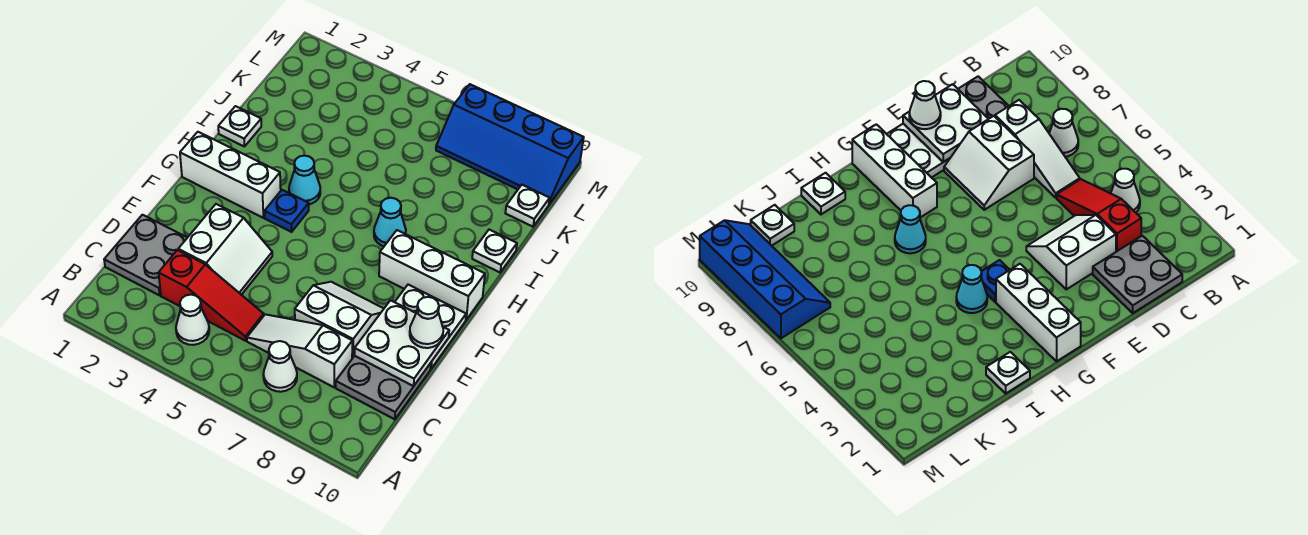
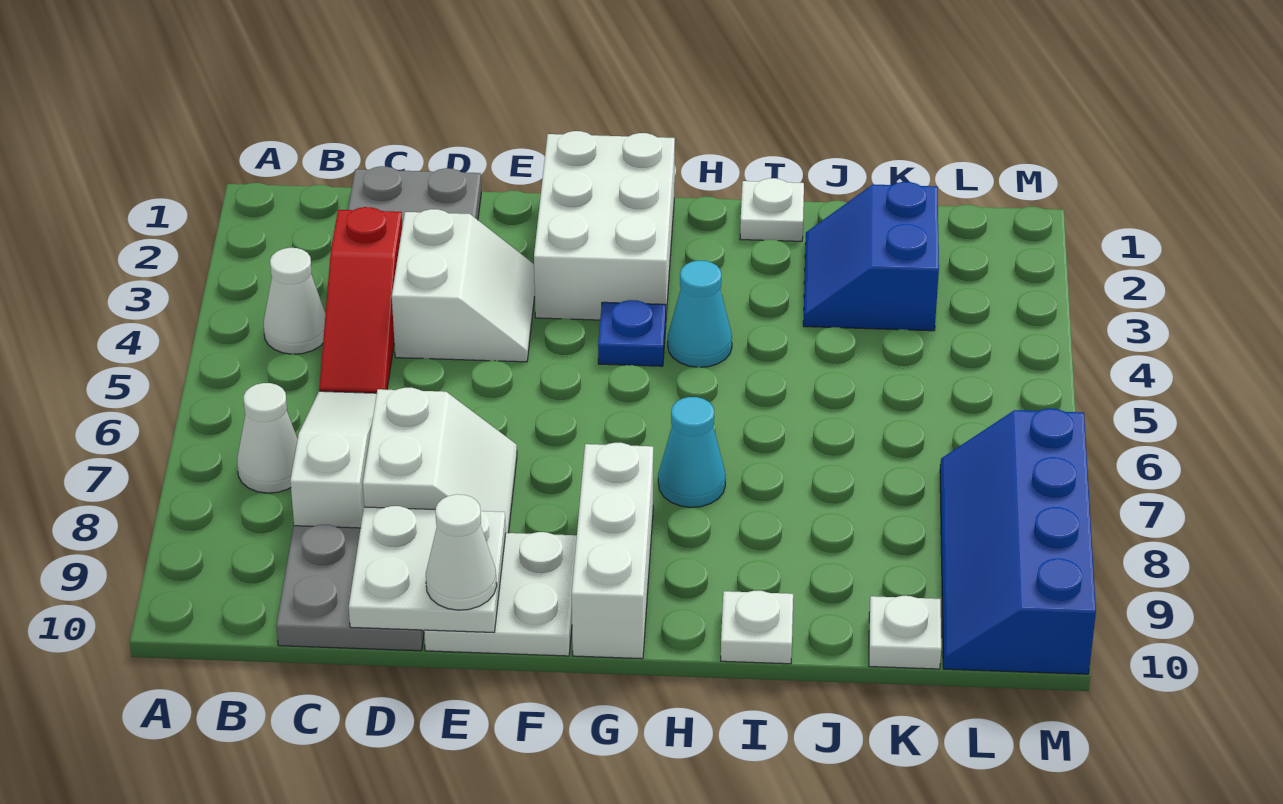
white slope D3:E4 level 1 top 3 -> white slope D3:E4 level 1 top D
white brick G1:G3 level 1 -> white brick F1:G3 level 1
none -> blue slope J2:K3 level 1 top K

